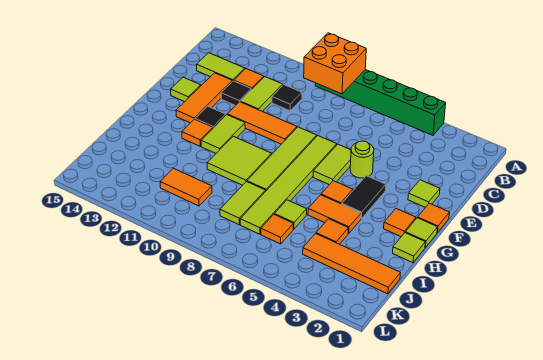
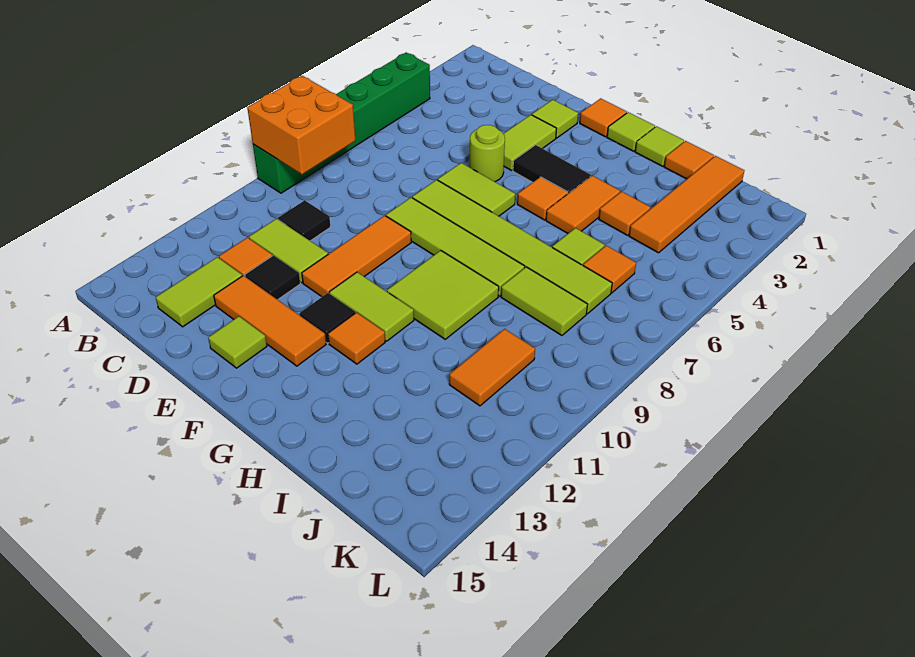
none -> lime tile E3:E4 level 1
orange tile G2 level 1 -> orange tile I1 level 1

